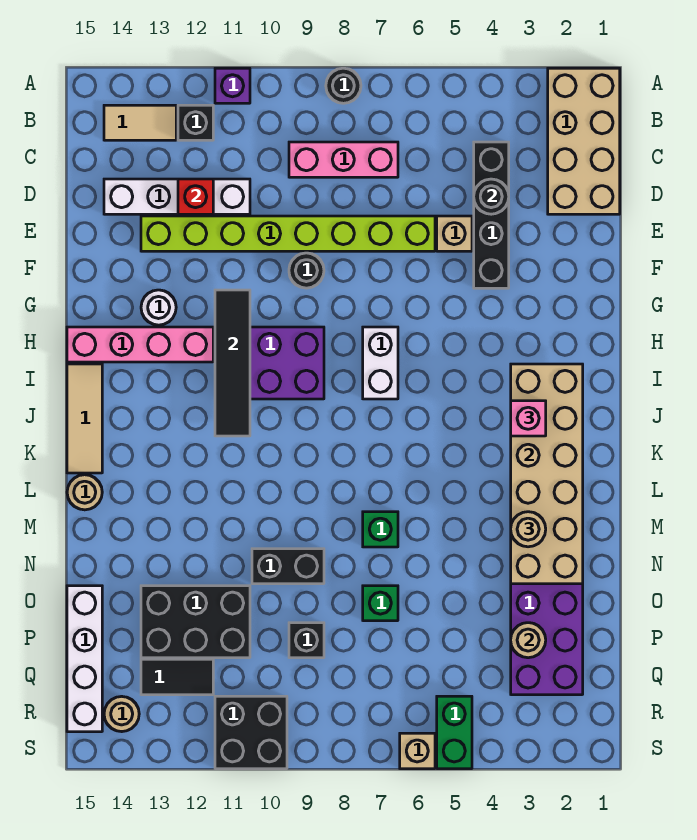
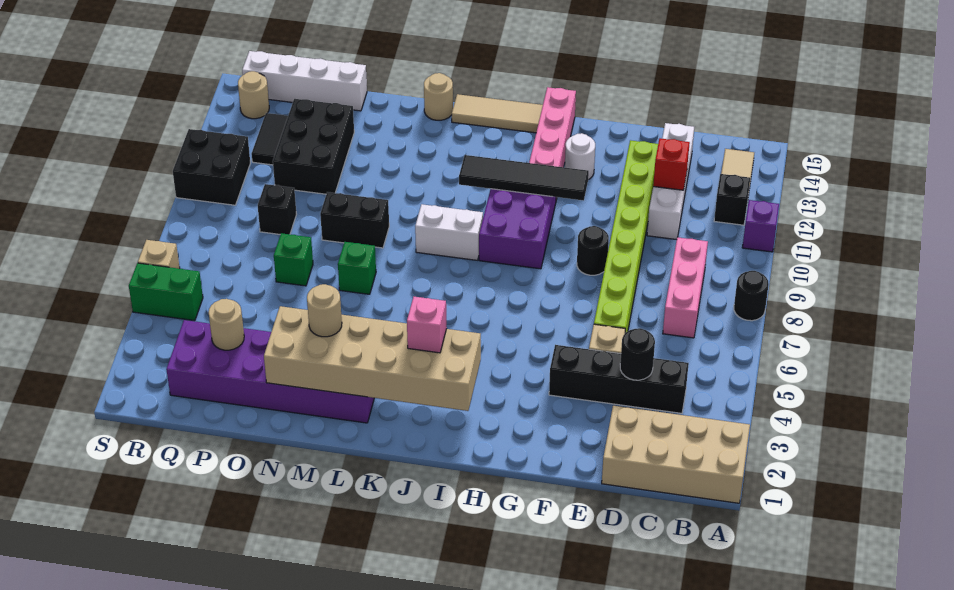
white brick H7:I7 level 1 -> white brick J9:K9 level 1
black brick N9:N10 level 1 -> black brick M9:N9 level 1

